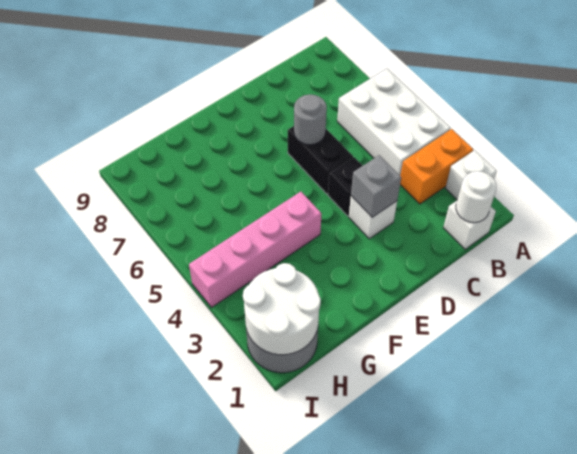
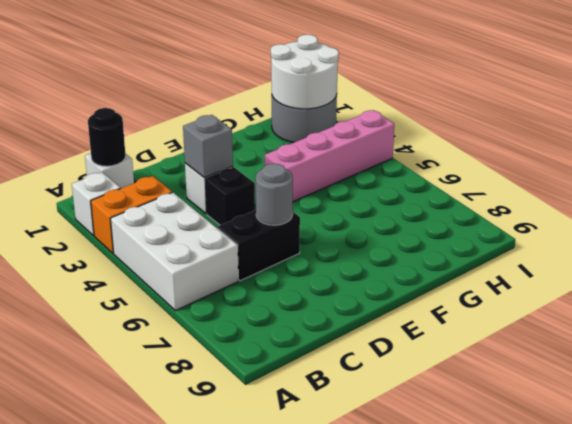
white round brick B1 level 2 -> black round brick B1 level 2
black brick D5:D6 level 1 -> black brick C6:D6 level 1

